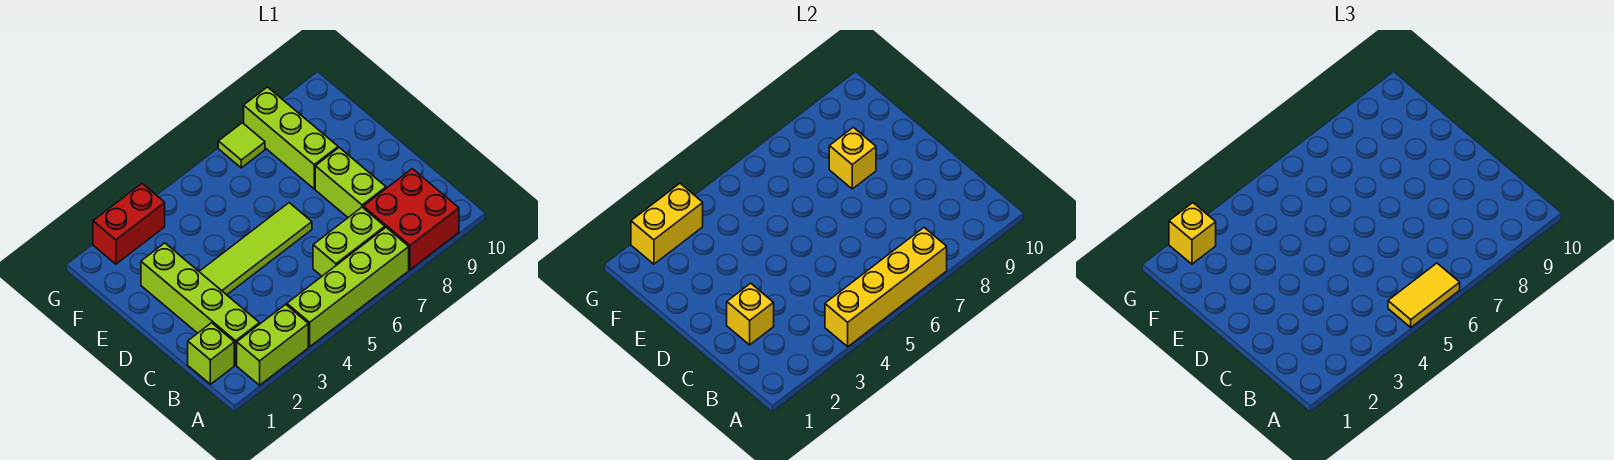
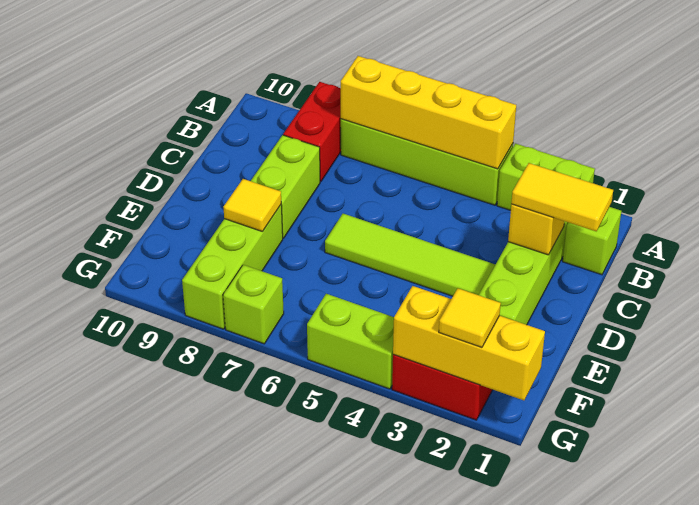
yellow tile A5:A6 level 3 -> yellow tile C1:C2 level 3
red brick A8:B9 level 1 -> red brick A8:B8 level 1
lime brick B6:B7 level 1 -> lime brick G4:G5 level 1
yellow brick E8 level 2 -> yellow tile E8 level 2
yellow brick G2:G3 level 2 -> yellow brick G1:G3 level 2
yellow brick G2 level 3 -> yellow tile G2 level 3
lime tile G7 level 1 -> lime brick G7 level 1

